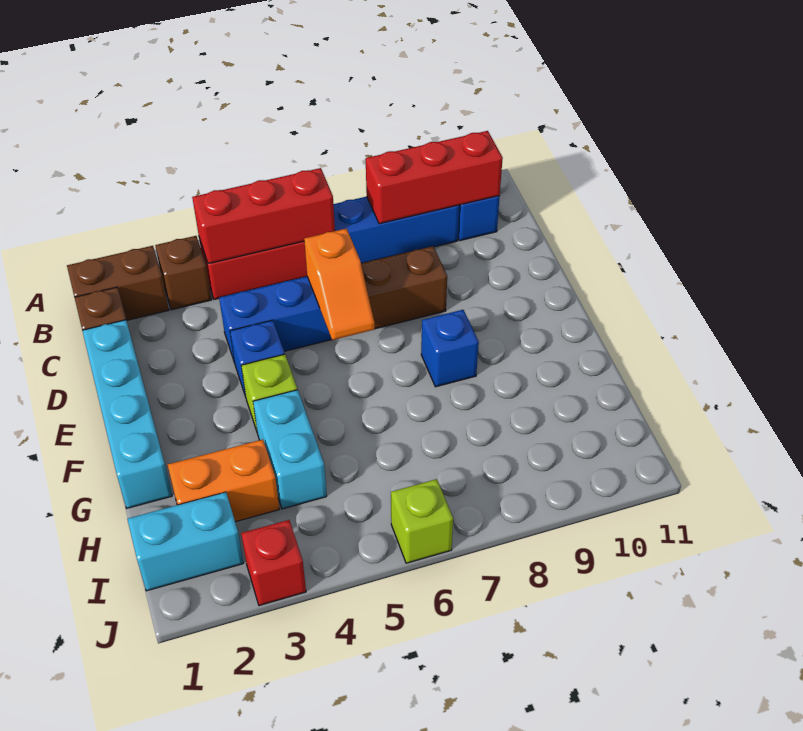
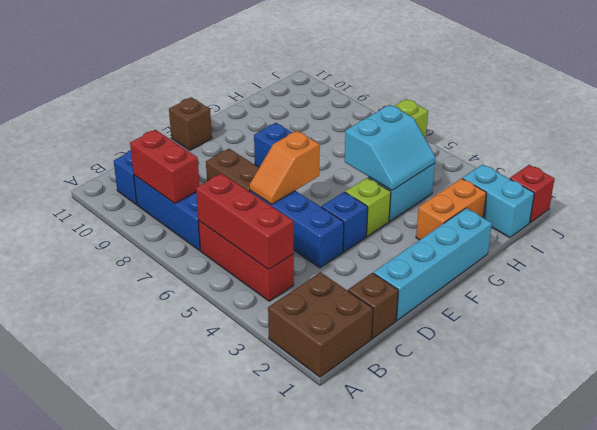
brown brick B1:B2 level 1 -> brown brick A1:B2 level 1
brown brick B3 level 1 -> brown brick E11 level 1
red brick B8:B10 level 2 -> red brick B8:B9 level 2
orange slope D6:E6 level 2 top D -> orange slope D6:E6 level 2 top E
none -> cyan slope G4:H5 level 2 top 5
orange brick H2:H3 level 1 -> orange brick G2:H2 level 1
red brick J3 level 1 -> red brick J1 level 1

